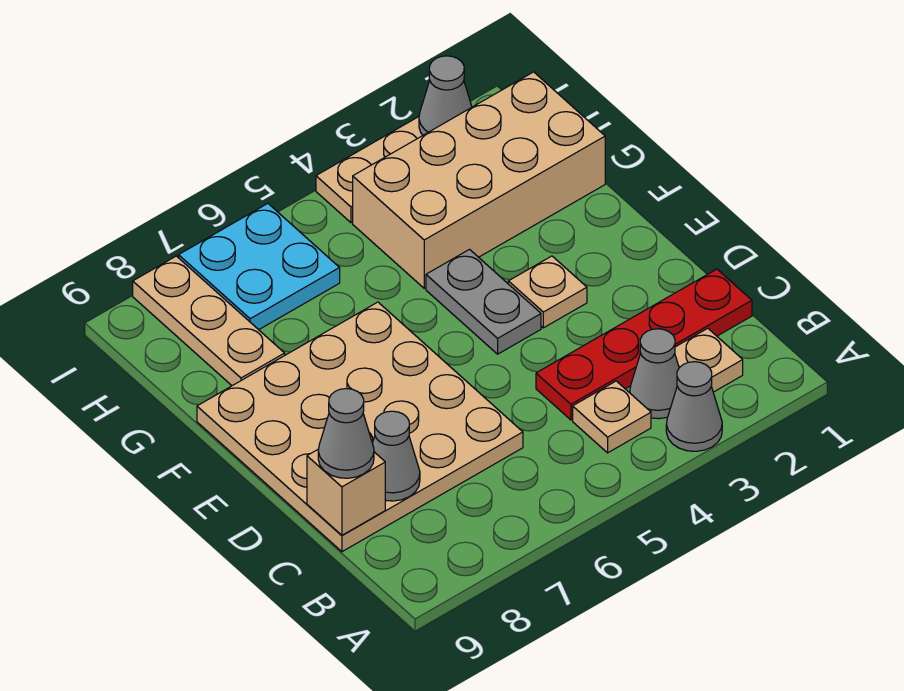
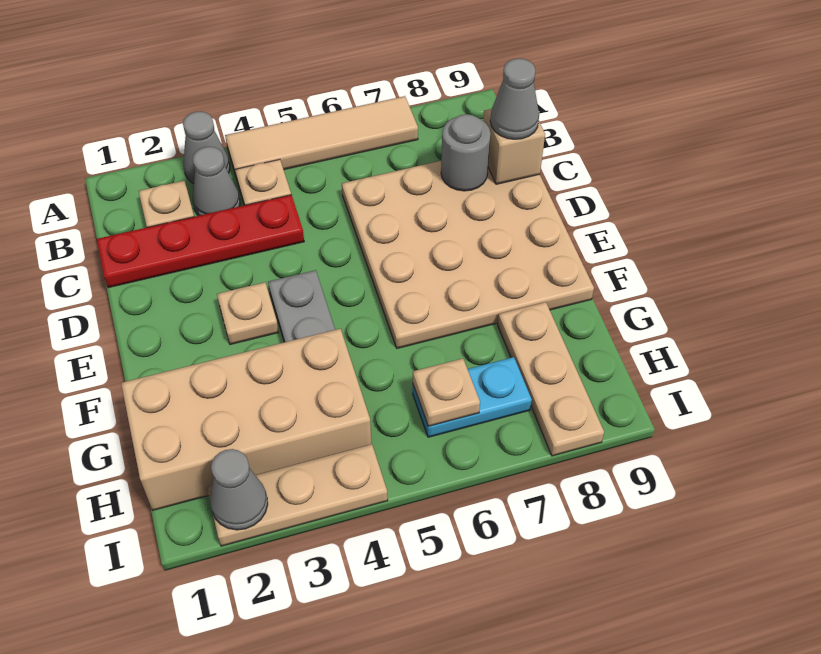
none -> tan tile A4:A7 level 1
grey cone C8 level 2 -> grey round brick C8 level 2
cyan plate H6:I7 level 1 -> cyan plate H6:H7 level 1
none -> tan plate H6 level 2

